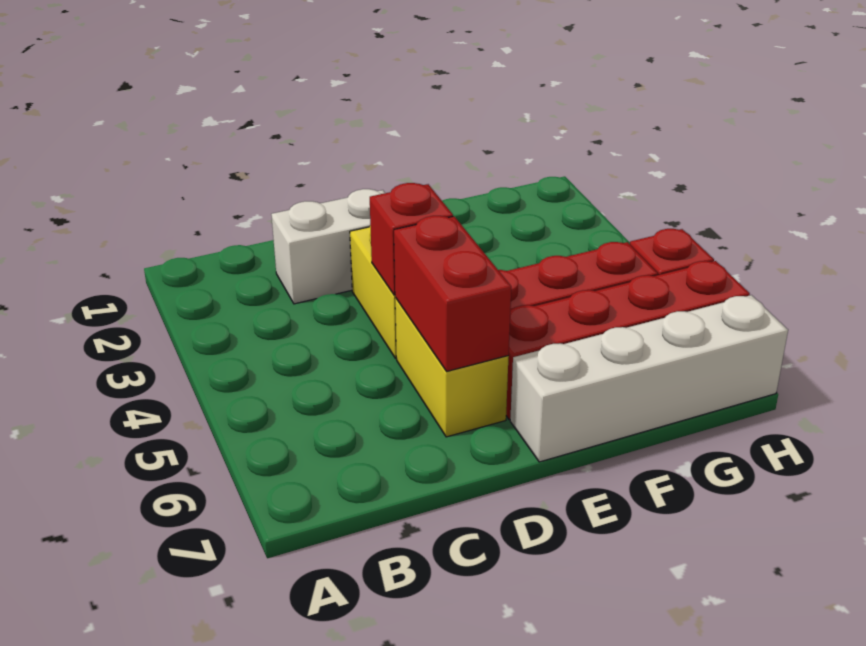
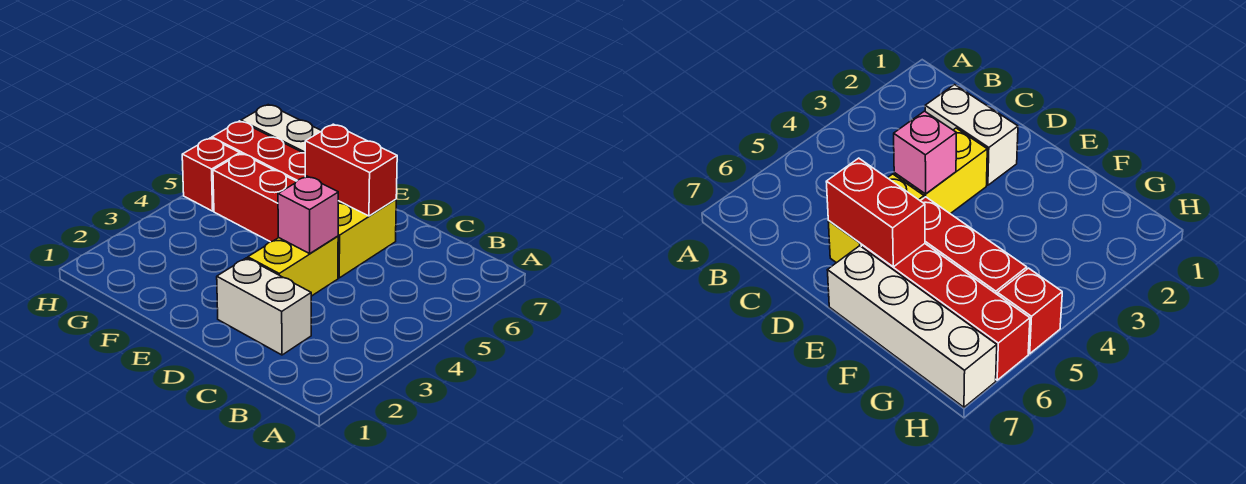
red brick D4 level 2 -> pink brick D4 level 2
red brick D5:D6 level 2 -> red brick D6:E6 level 2

